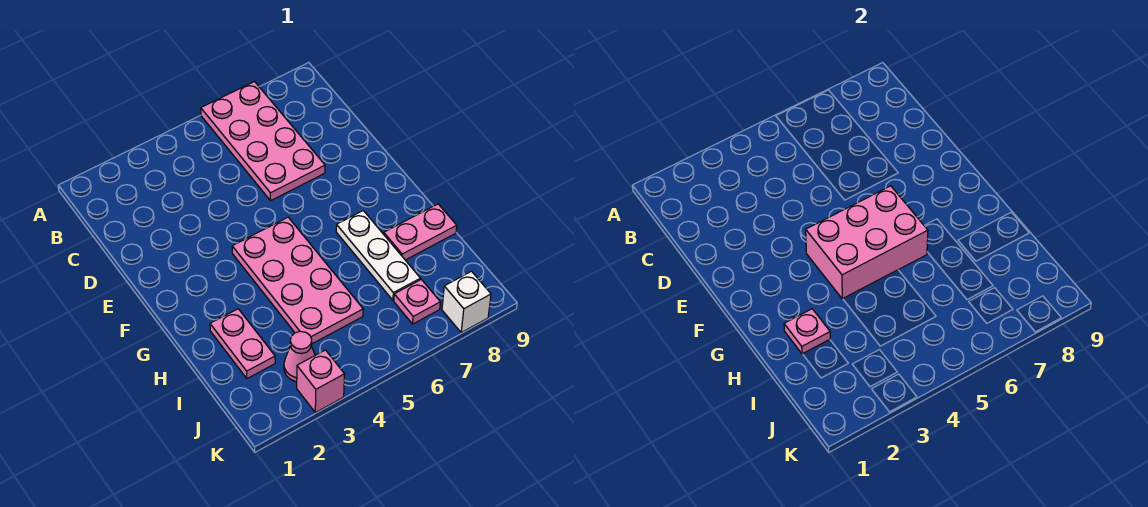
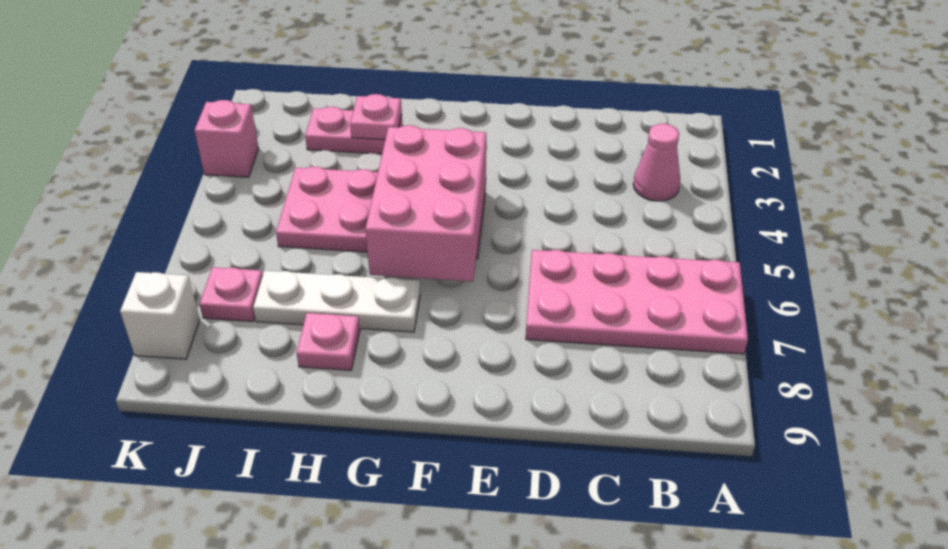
pink plate H8:H9 level 1 -> pink plate H8 level 1
pink cone J3 level 1 -> pink cone B3 level 1

